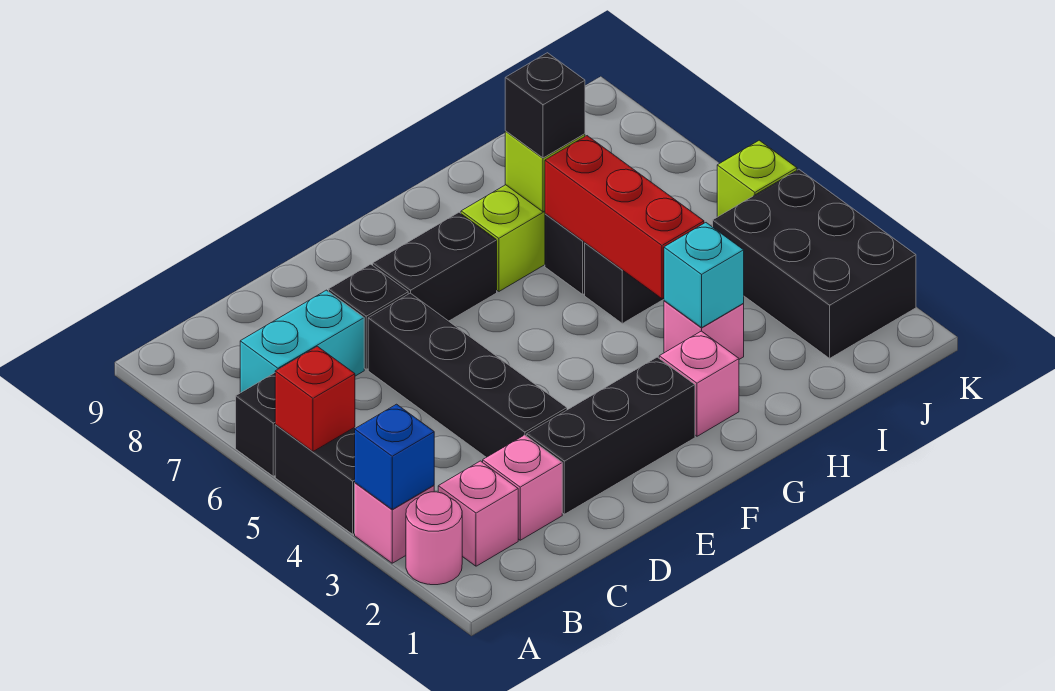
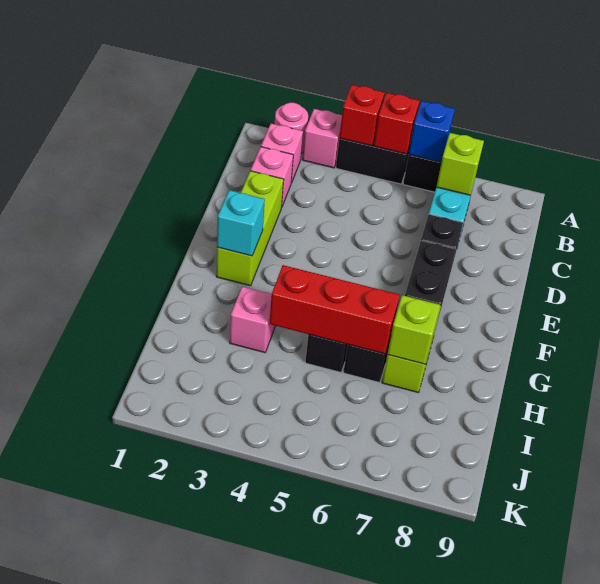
blue brick A3 level 2 -> blue brick A6 level 2
none -> red brick A4 level 2
black brick D2:F2 level 1 -> lime brick D2:F2 level 1
black brick D3:D6 level 1 -> none
pink brick G2 level 1 -> none
cyan brick H3 level 2 -> cyan brick F2 level 2
black brick H7 level 3 -> none
black brick J2:K4 level 1 -> none
lime brick K5 level 1 -> lime brick B7 level 2

